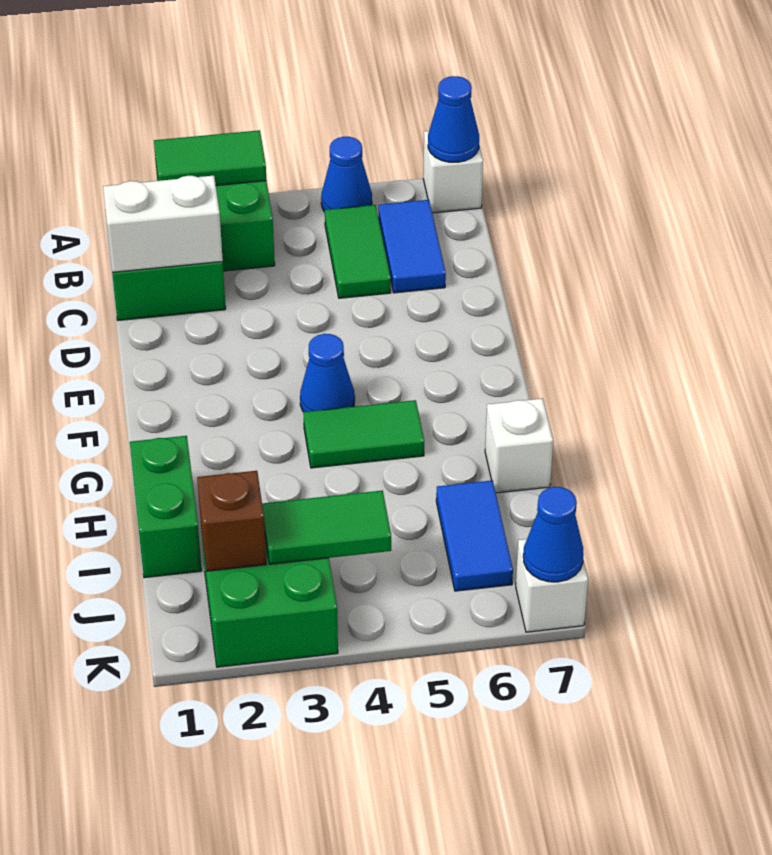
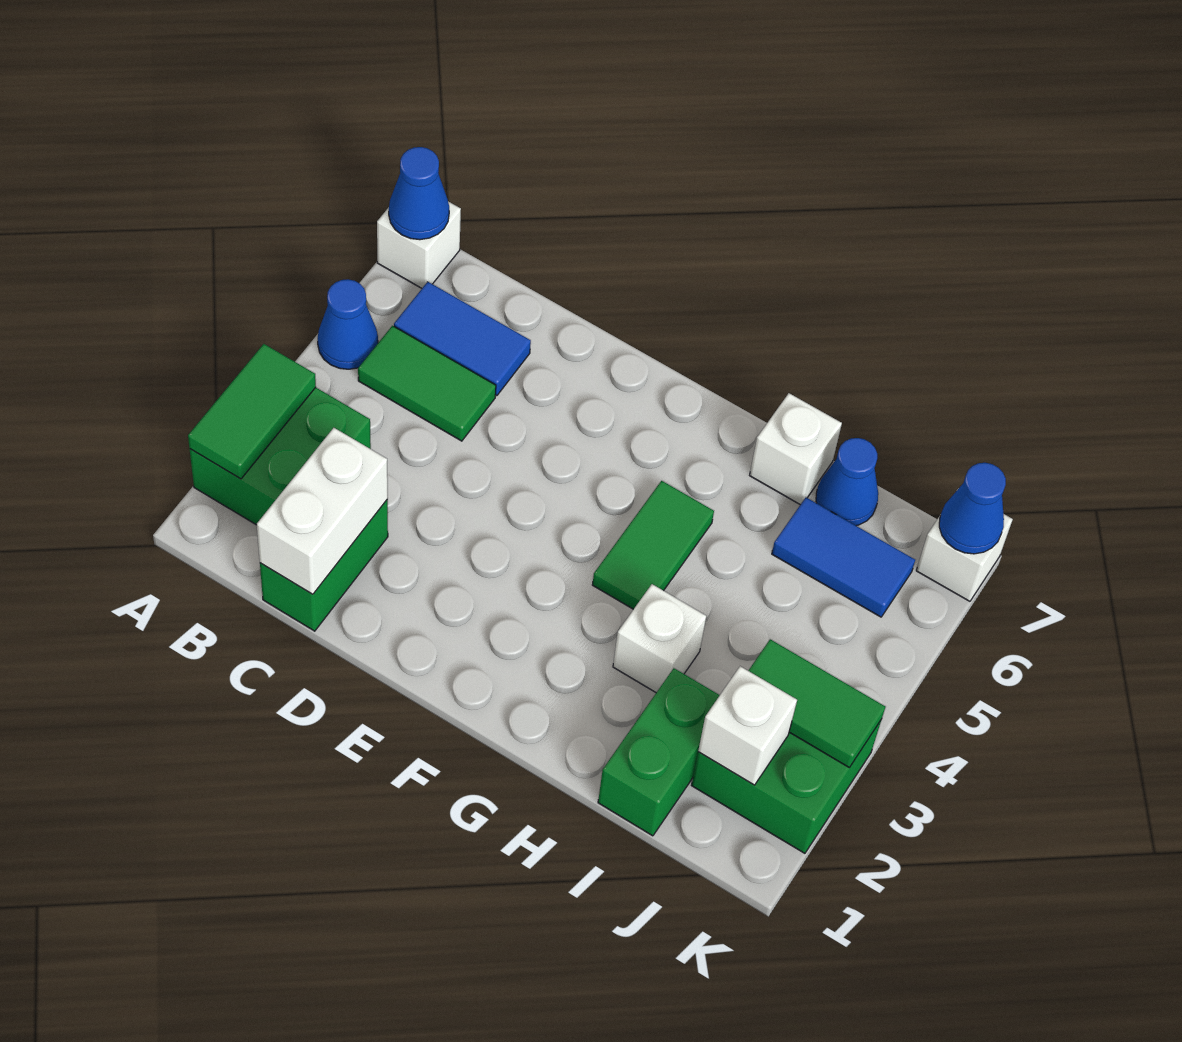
blue cone F4 level 1 -> blue cone I7 level 1
green brick H1:I1 level 1 -> green brick I1:I2 level 1
none -> white brick H3 level 1
brown brick J2 level 2 -> white brick J2 level 2
green tile J3:J4 level 2 -> green tile J3:K3 level 2

